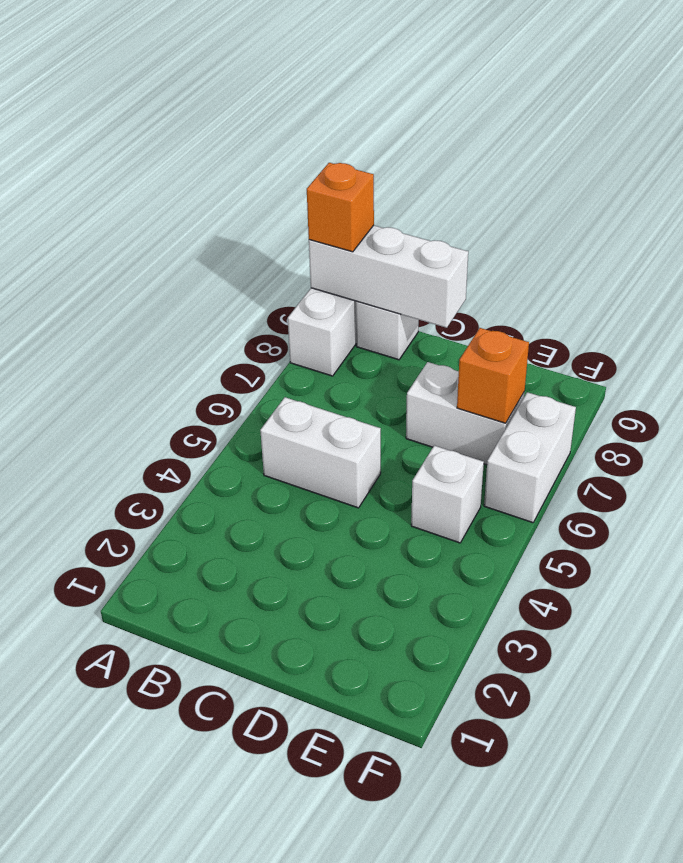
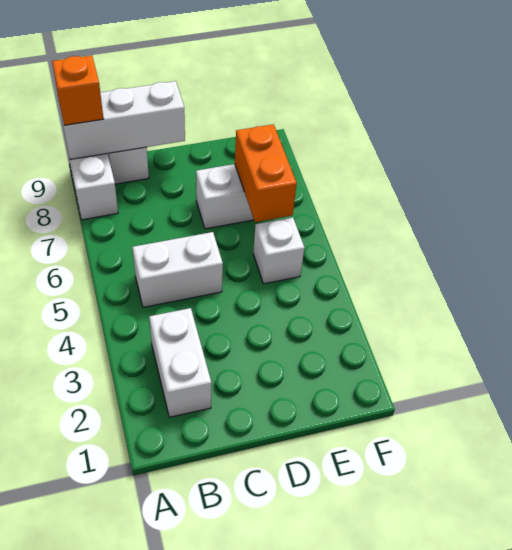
orange brick E7 level 2 -> orange brick E6:E7 level 2
white brick F6:F7 level 1 -> white brick B2:B3 level 1

